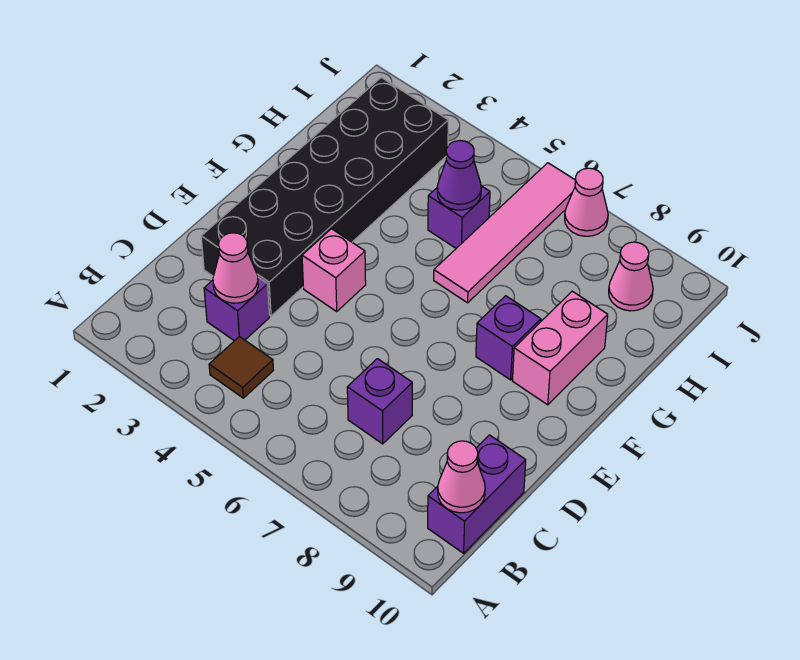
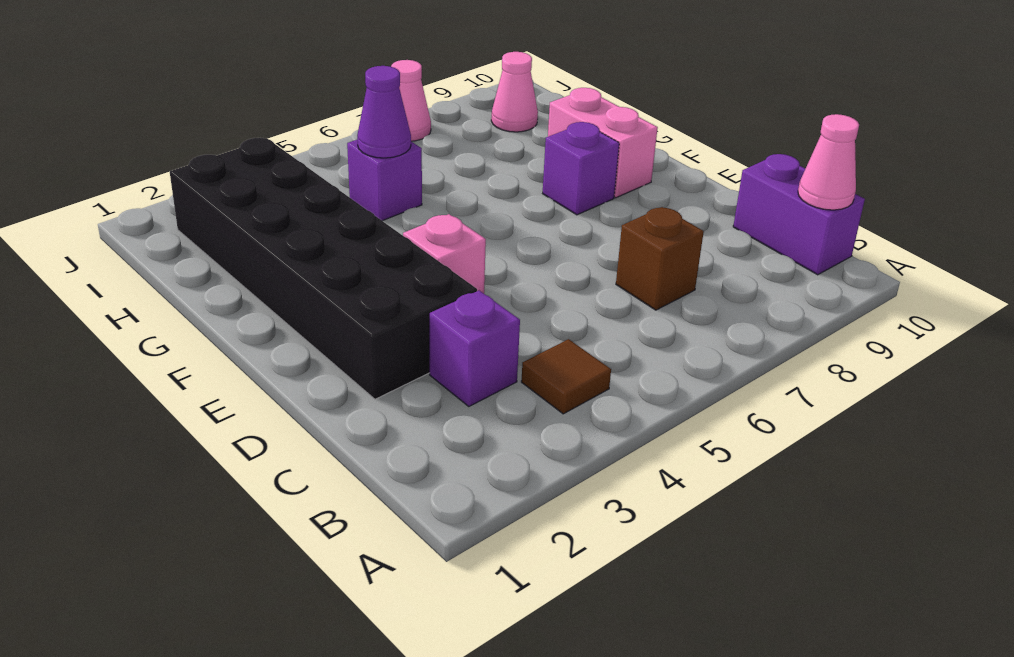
pink cone C3 level 2 -> none
purple brick C7 level 1 -> brown brick C7 level 1
pink tile G6:J6 level 1 -> none

